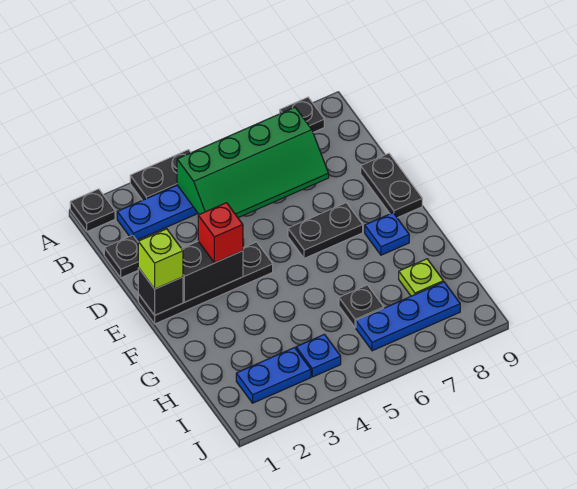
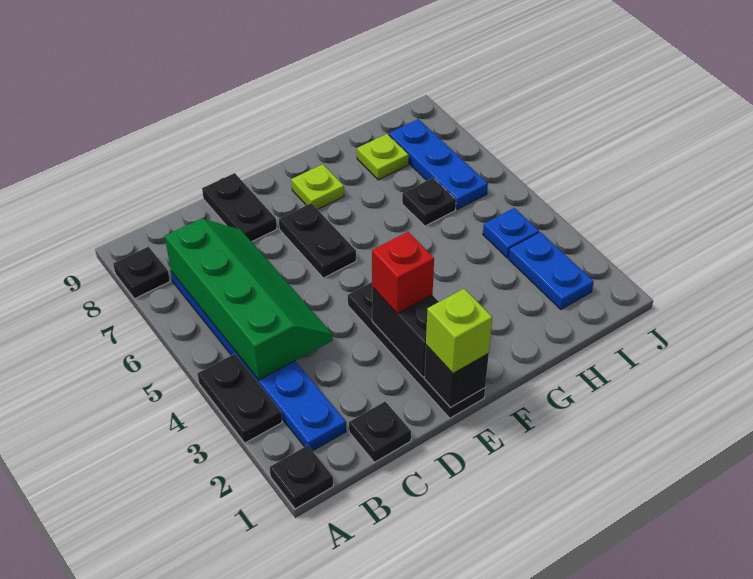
black plate D9:E9 level 1 -> black plate D8:D9 level 1
blue plate F8 level 1 -> lime plate F8 level 1

